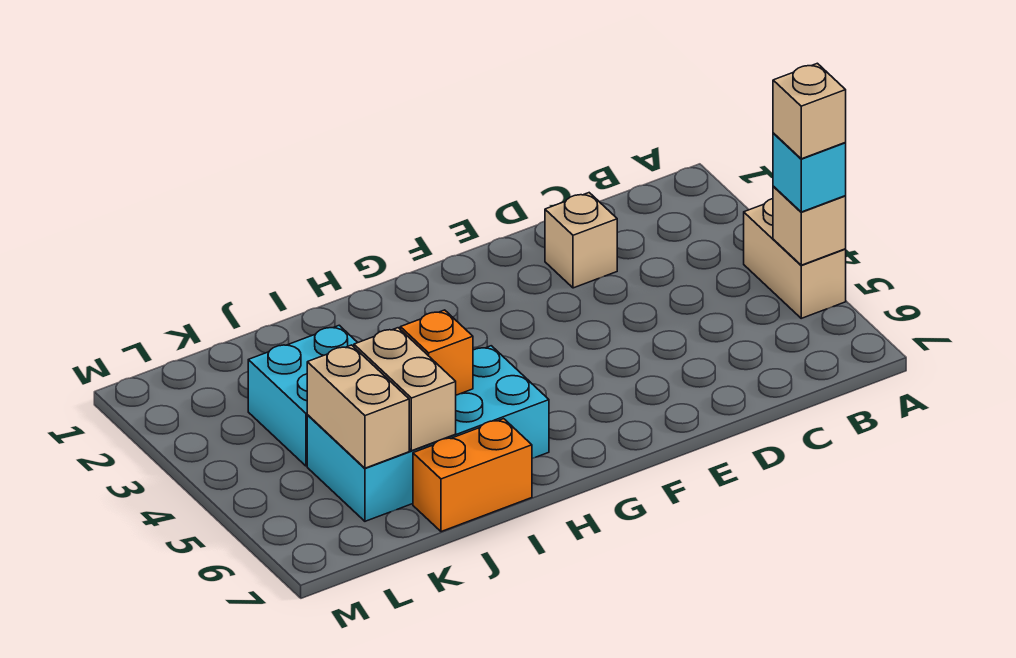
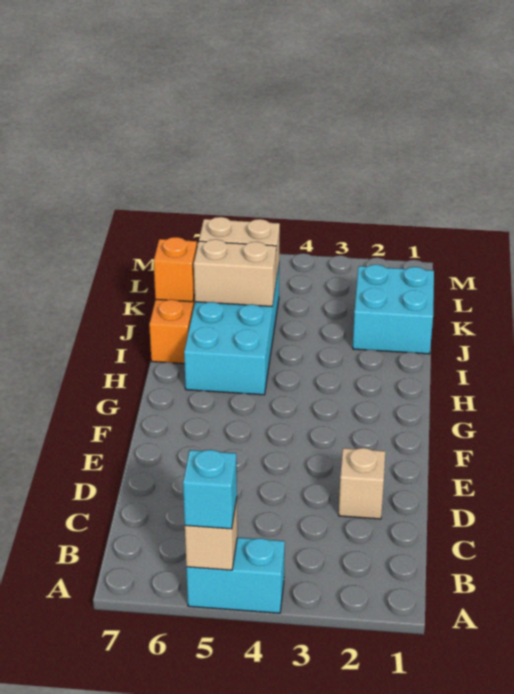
tan brick A4:A5 level 1 -> cyan brick A4:A5 level 1
tan brick A5 level 4 -> none
orange brick I5 level 2 -> orange brick J7 level 2
cyan brick J3:K4 level 1 -> cyan brick J1:K2 level 1

